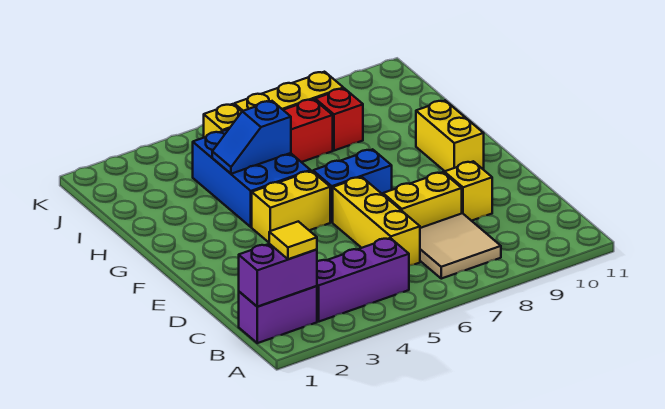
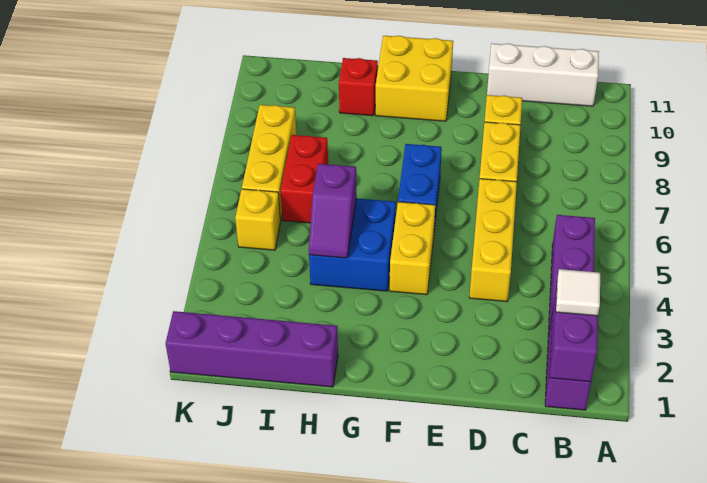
yellow tile B2 level 3 -> white tile B2 level 3
tan tile B7:C8 level 1 -> none
none -> white brick B11:D11 level 1
yellow brick C6:E6 level 1 -> yellow brick D4:D6 level 1
yellow brick F10:G10 level 1 -> yellow brick F10:G11 level 1
blue brick G4:I5 level 1 -> blue brick G4:H5 level 1
none -> purple brick H1:K1 level 1
blue slope H4:H5 level 2 top 5 -> purple slope H4:H5 level 2 top 5
red brick I8 level 1 -> red brick H10 level 1

